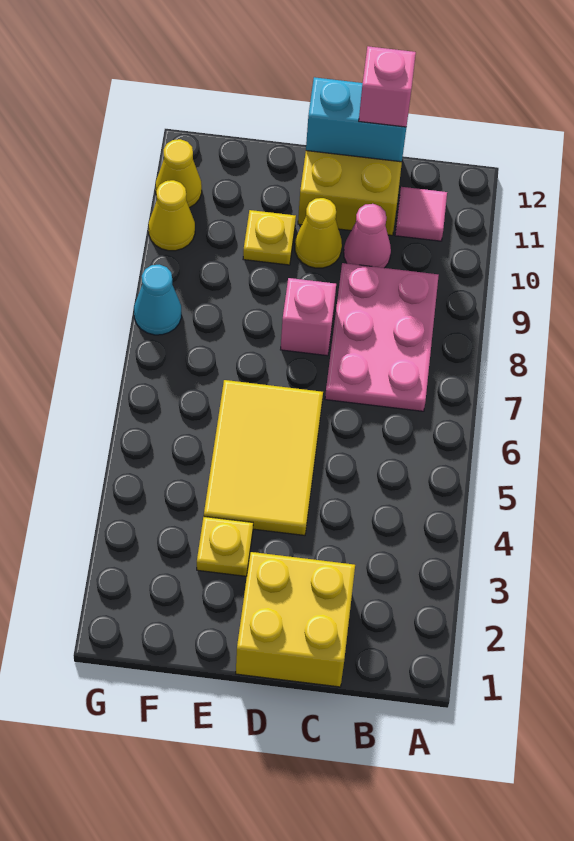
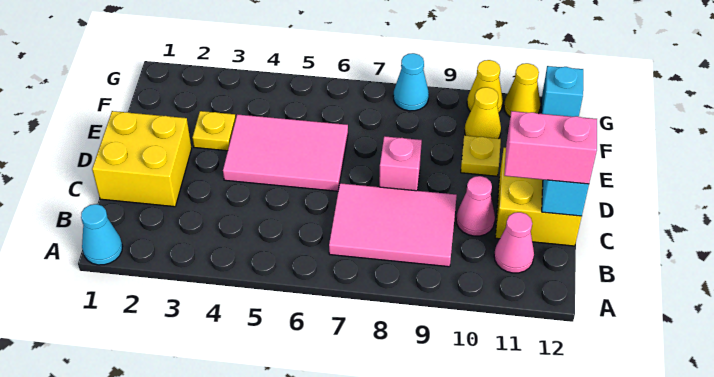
none -> cyan cone A1 level 1
pink plate B7:C9 level 1 -> pink tile B7:C9 level 1
pink tile B11 level 1 -> pink cone B11 level 1
pink brick C12 level 3 -> pink brick C11:C12 level 3
yellow tile D4:E6 level 1 -> pink tile D4:E6 level 1
yellow cone D10 level 1 -> yellow cone F10 level 1
none -> cyan brick G12 level 1

